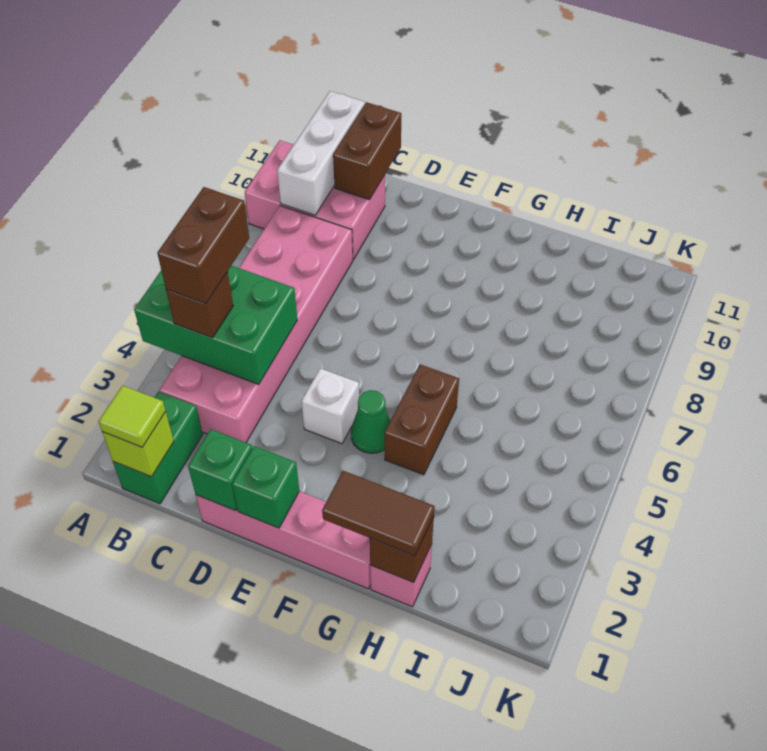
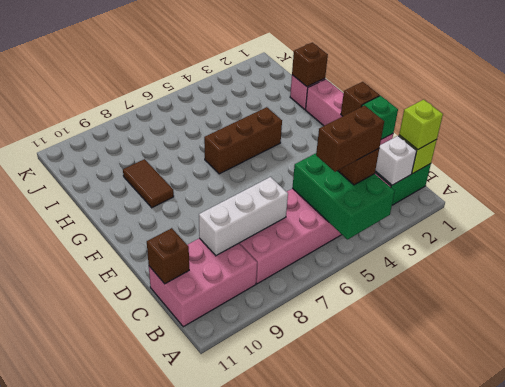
pink brick A9:C10 level 1 -> pink brick B9:C11 level 1
lime tile B1 level 3 -> lime brick B1 level 3
white brick B9:B11 level 2 -> white brick C7:C9 level 2
brown brick C10:C11 level 2 -> brown brick C11 level 2
green brick E1 level 2 -> brown brick E1 level 2
white brick E4 level 1 -> white brick B2 level 2
green cone F4 level 1 -> none
brown tile G1:H1 level 3 -> brown tile G9:H9 level 1
brown brick G4:G5 level 1 -> brown brick G4:G6 level 1

